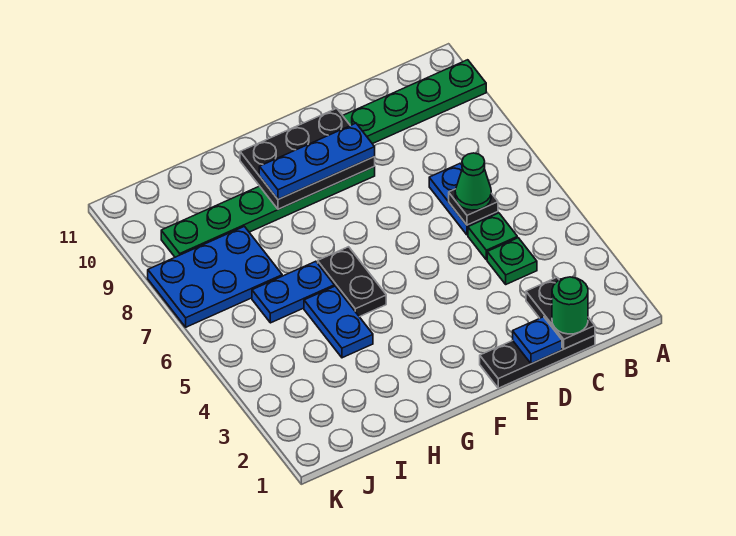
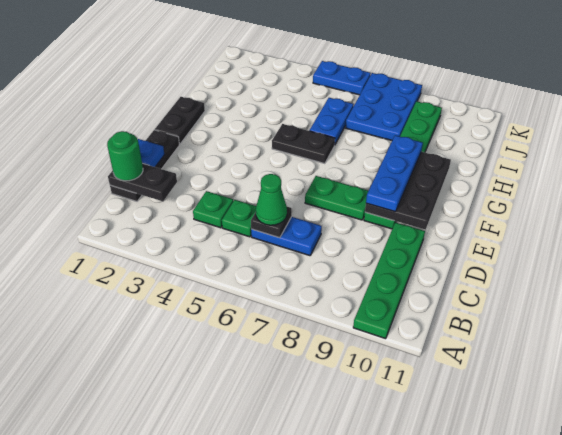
none -> green plate E7:E8 level 1
none -> black plate F1:G1 level 1
blue plate H4:H5 level 1 -> blue plate K5:K6 level 1

